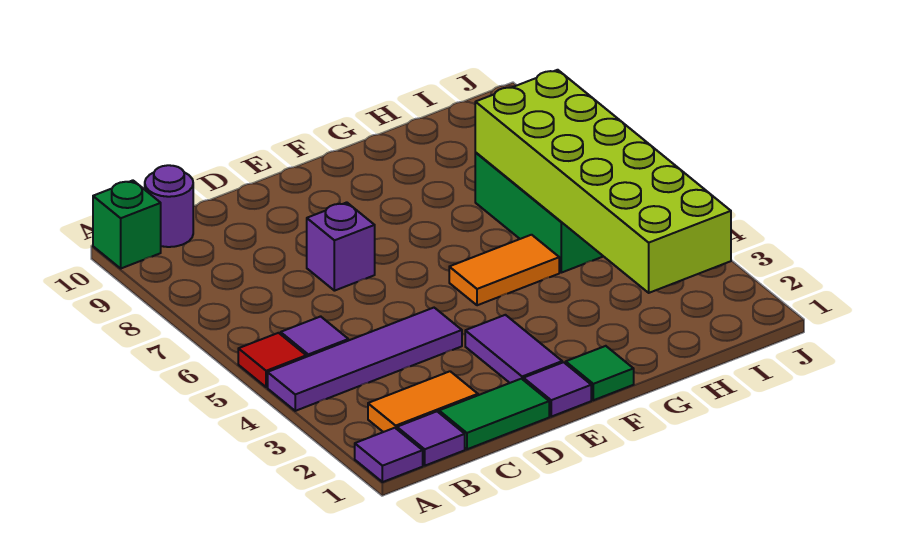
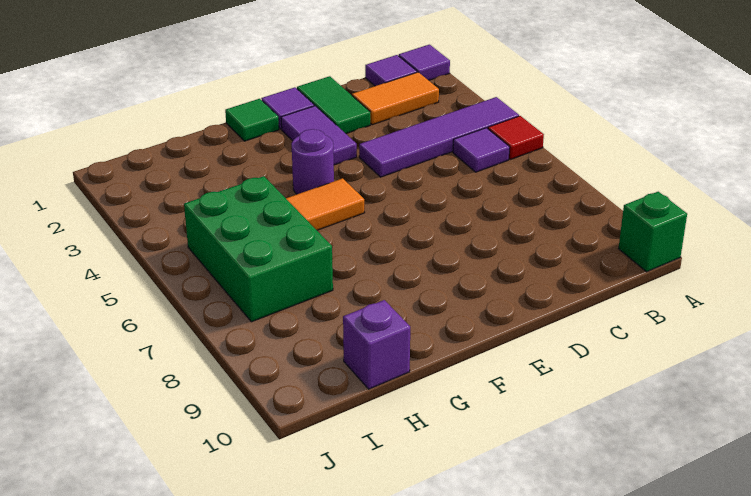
purple round brick B10 level 1 -> purple round brick F4 level 1
green tile C1:D1 level 1 -> green tile D1:D2 level 1
purple brick D7 level 1 -> purple brick H10 level 1
lime brick H2:I7 level 2 -> none

